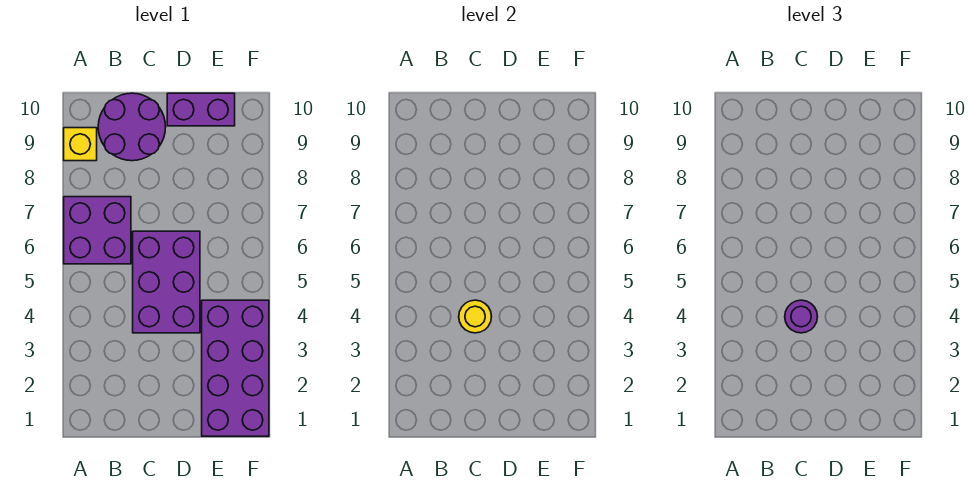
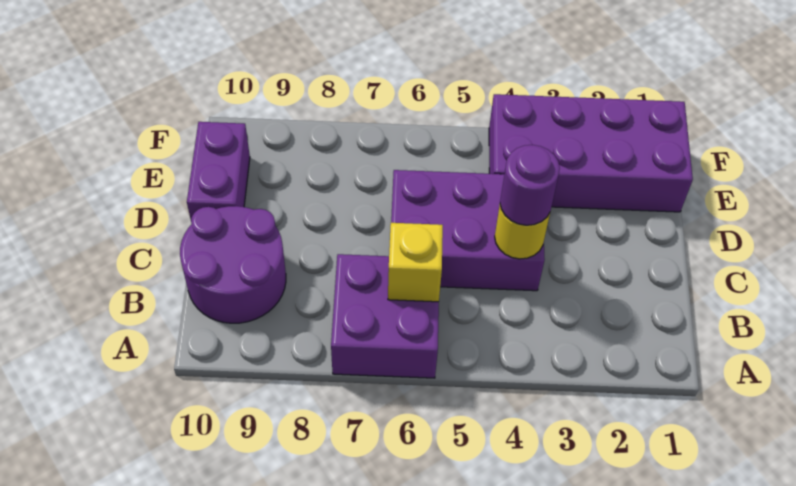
yellow brick A9 level 1 -> yellow brick B6 level 2

